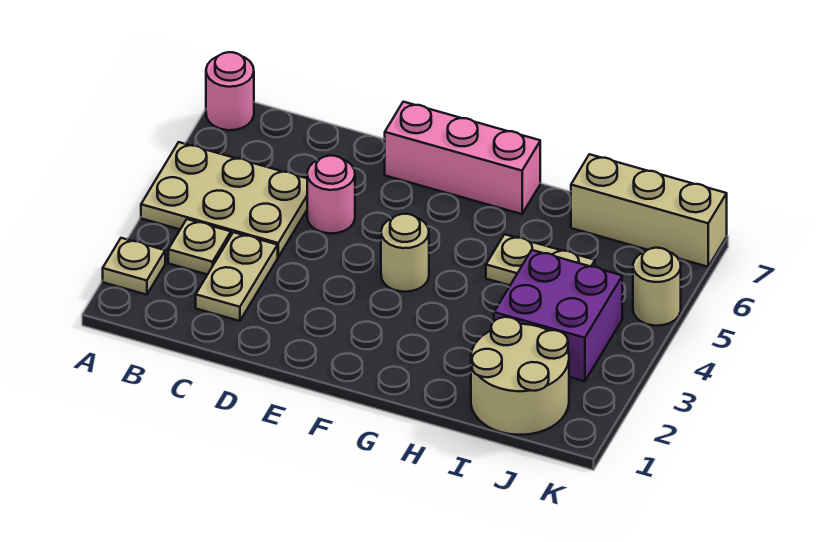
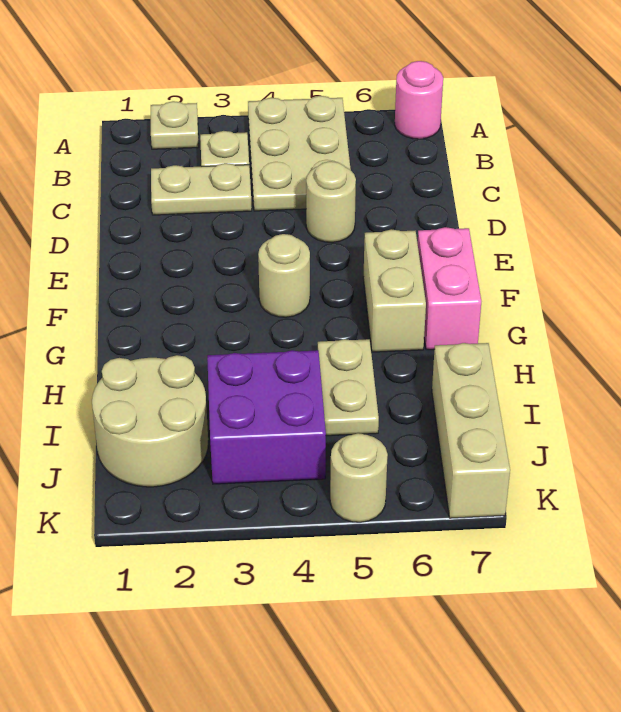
pink round brick D5 level 1 -> tan round brick D5 level 1
pink brick E7:G7 level 1 -> pink brick F7:G7 level 1
none -> tan brick F6:G6 level 1

